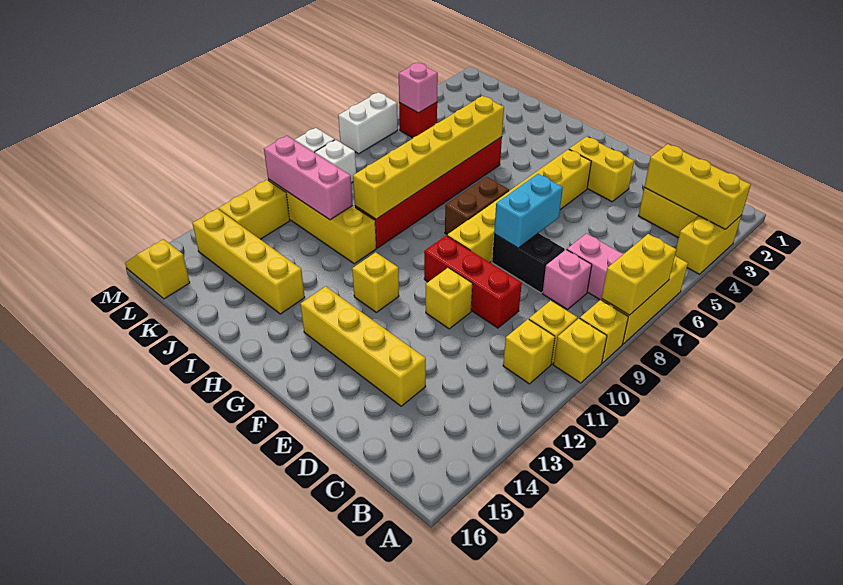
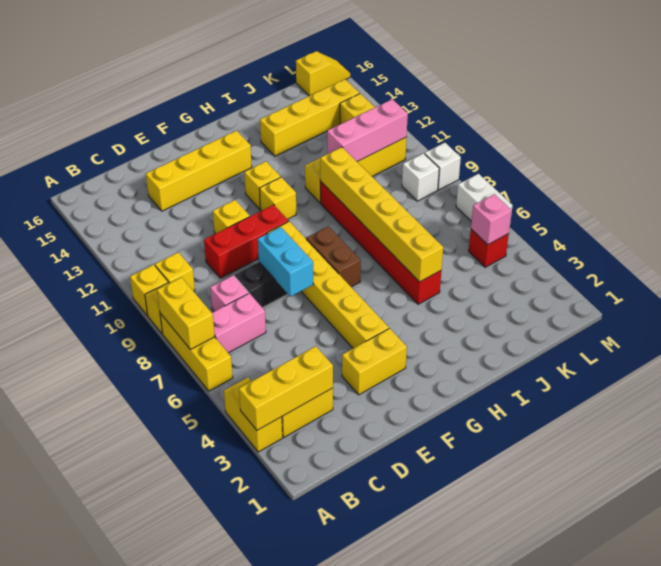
yellow brick B11 level 1 -> yellow brick G11 level 1

